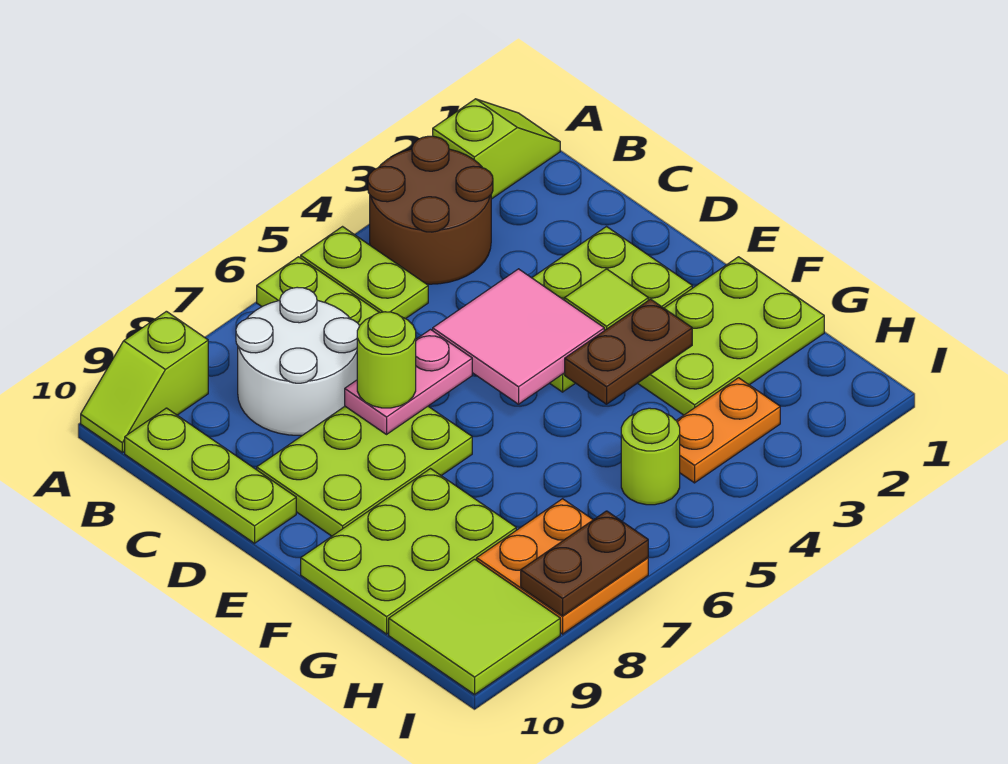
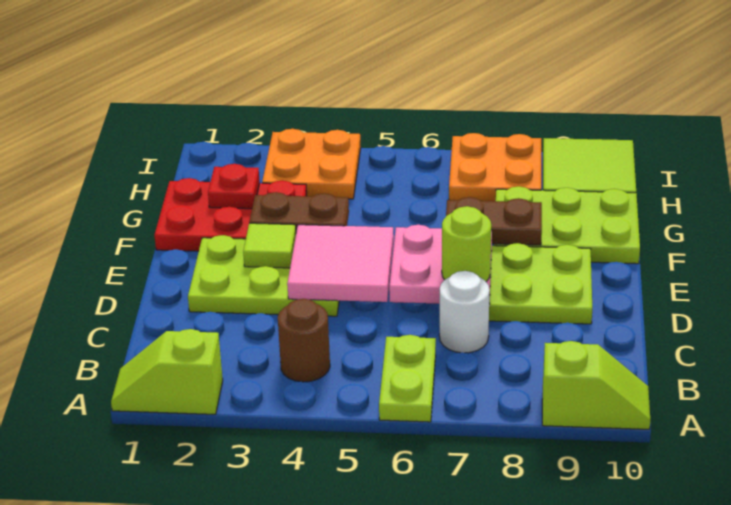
brown round brick A3:B4 level 1 -> brown round brick B4 level 1
lime plate A5:B5 level 1 -> none
white round brick B7:C8 level 1 -> white round brick C7 level 1
lime plate B10:D10 level 1 -> none
pink plate D6:D7 level 2 -> pink plate D6:E7 level 2
lime plate F1:G3 level 1 -> red plate F1:G3 level 1
none -> red plate G2 level 2
orange plate H3:H4 level 1 -> orange plate H3:I4 level 1
lime round brick H5 level 1 -> none
brown plate I7:I8 level 2 -> brown plate F7:F8 level 2

